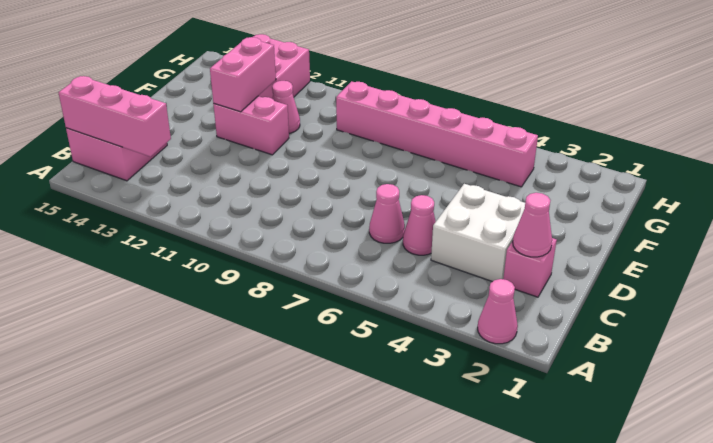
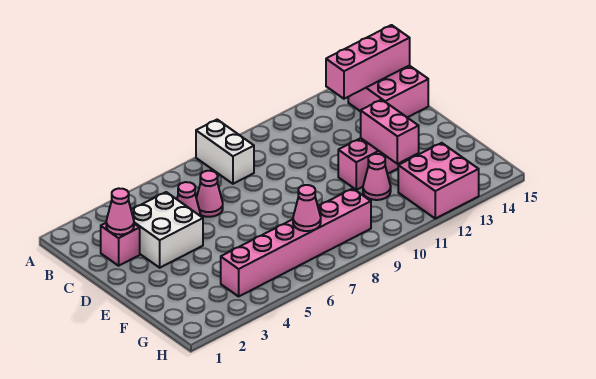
pink cone A2 level 1 -> pink cone G7 level 2
none -> white brick A8:B8 level 1

